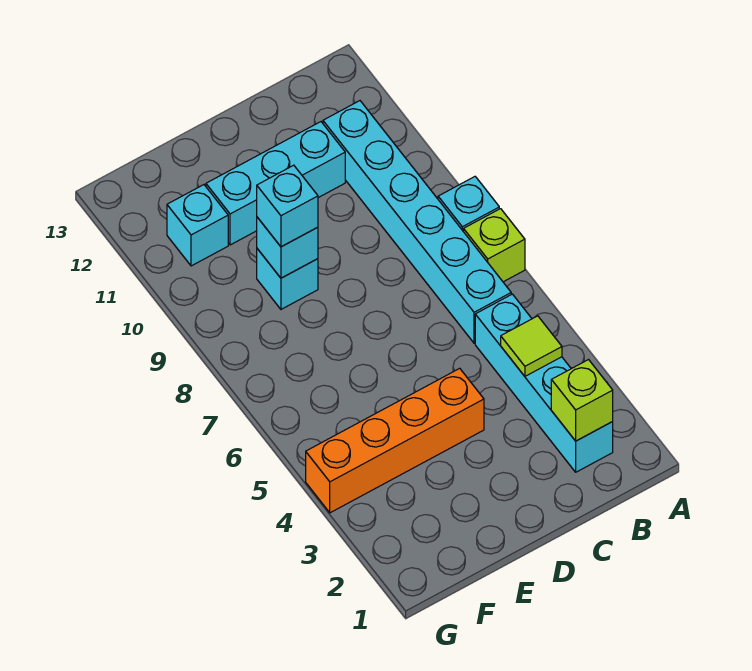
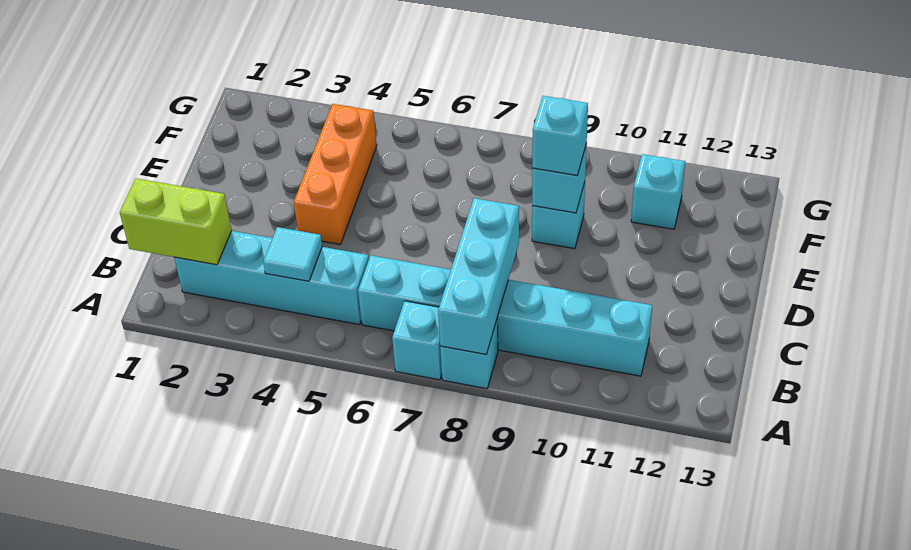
lime brick A7 level 1 -> cyan brick A7 level 1
lime brick B2 level 2 -> lime brick B1:B2 level 2
lime tile B4 level 2 -> cyan tile B4 level 2
cyan brick C11:E11 level 1 -> cyan brick A8:C8 level 2
orange brick D4:G4 level 1 -> orange brick D4:F4 level 1

